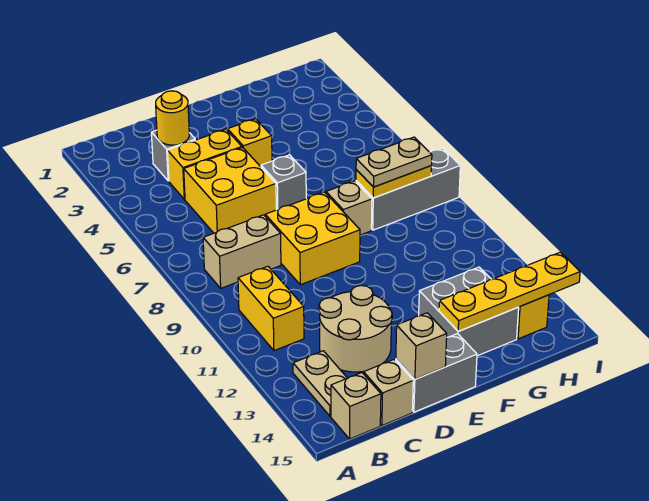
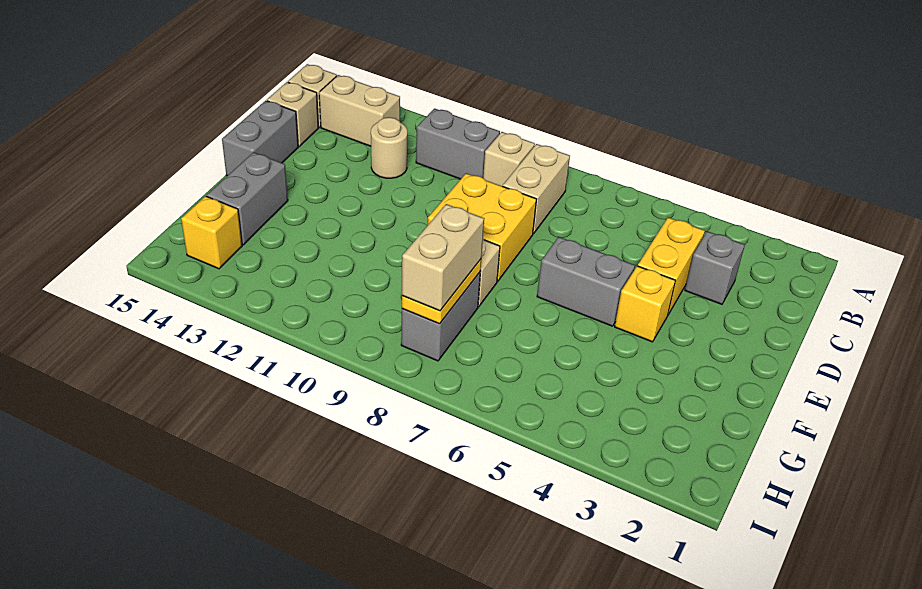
yellow brick B10:B11 level 1 -> grey brick B10:B11 level 1
tan plate B13:B14 level 1 -> tan brick B13:B14 level 1
yellow round brick C3 level 2 -> none
yellow brick C5:D6 level 1 -> none
tan round brick C12:D13 level 1 -> tan round brick C12 level 1
tan brick D15 level 2 -> tan brick B9 level 1
grey brick E6 level 1 -> grey brick E5:E6 level 1
grey brick F13:G14 level 1 -> grey brick F14:G14 level 1
yellow plate F14:I14 level 2 -> none
grey brick G8:I8 level 1 -> grey brick G8:H8 level 1
tan plate G8:H8 level 3 -> tan brick G8:H8 level 3

